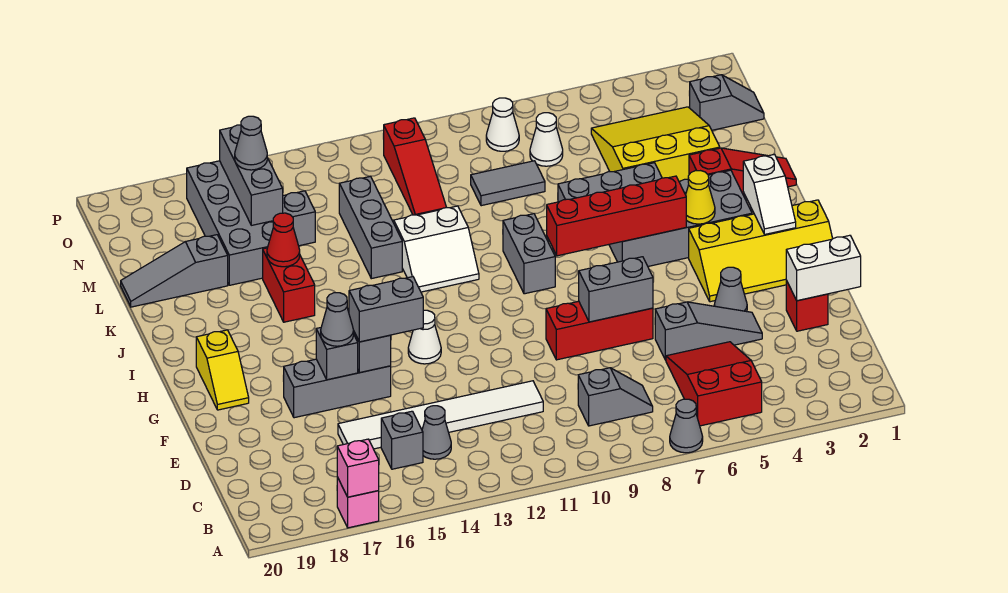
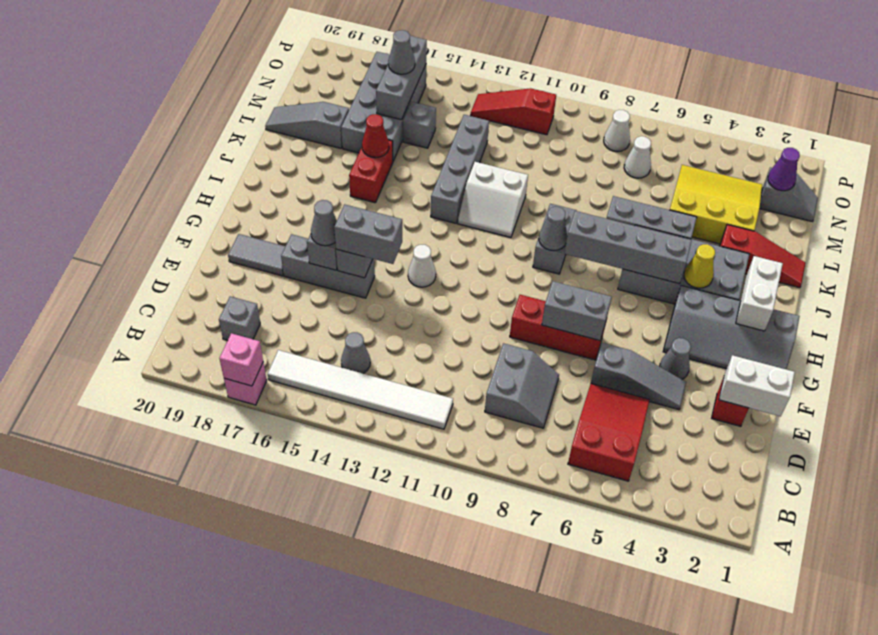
grey cone A7 level 1 -> grey cone I9 level 2
grey slope C8:C9 level 1 top 9 -> grey slope C8:D9 level 1 top 9
grey brick C15 level 1 -> grey brick C18 level 1
white tile D11:D16 level 1 -> white tile B11:B16 level 1
yellow slope G1:H4 level 1 top H -> grey slope G1:H4 level 1 top H
yellow slope G19:H19 level 1 top H -> none
white slope H2:I2 level 2 top I -> white brick H2:I2 level 2
red brick I5:I8 level 2 -> grey brick I5:I8 level 2
grey brick K13:M13 level 1 -> grey brick J13:M13 level 1
grey tile M8:M9 level 1 -> grey tile F18:F19 level 1
red slope M11:O11 level 1 top O -> red slope O11:O13 level 1 top 11
none -> purple cone N2 level 2

